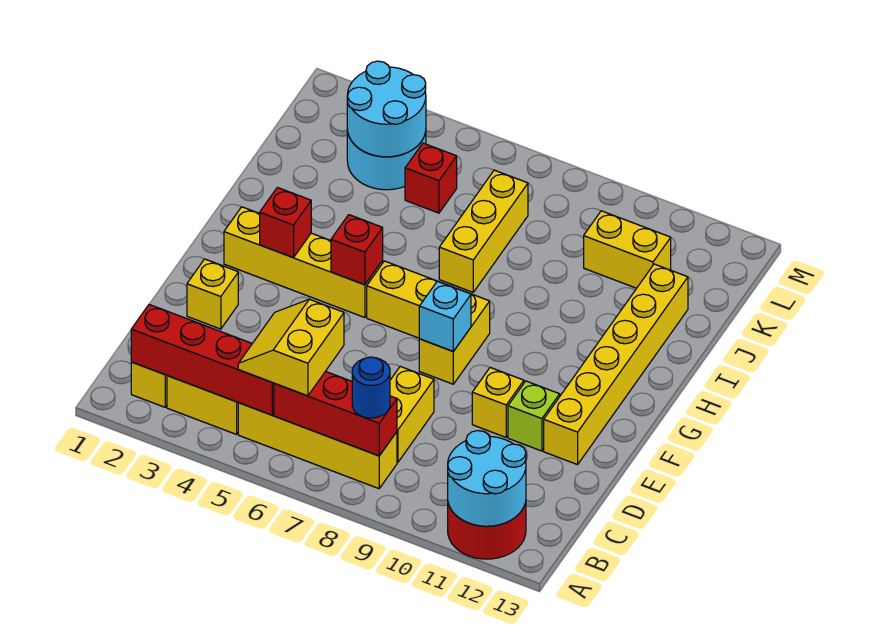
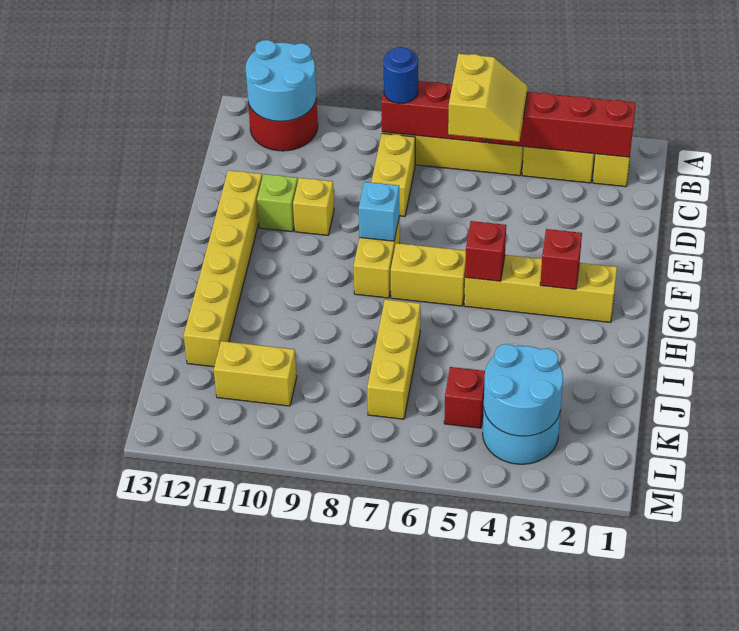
yellow brick E2 level 1 -> none

